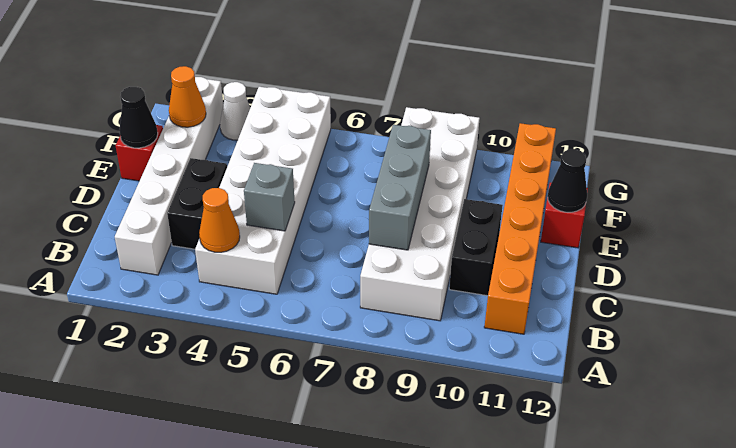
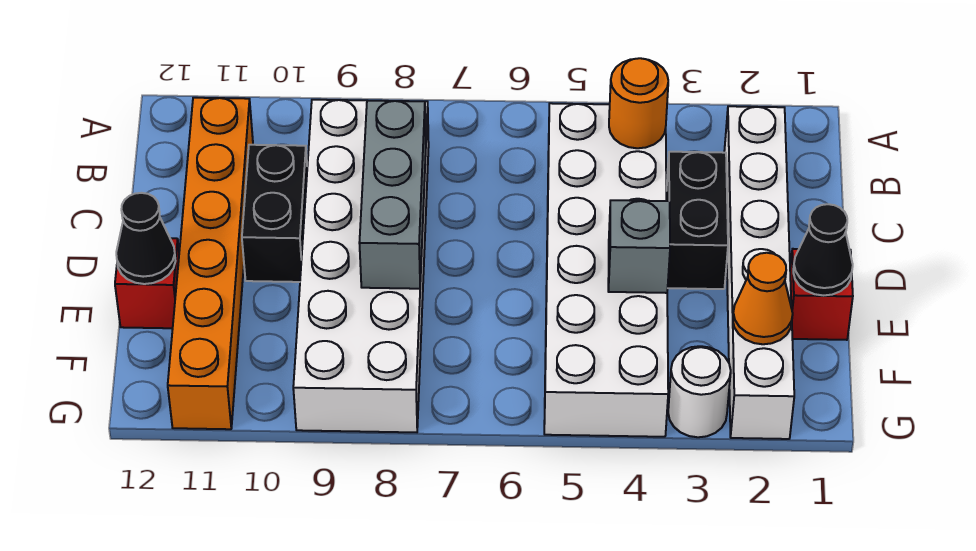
orange cone B4 level 2 -> orange round brick B4 level 2
grey brick C5 level 2 -> grey brick E4 level 2
white cone G3 level 1 -> white round brick G3 level 1

